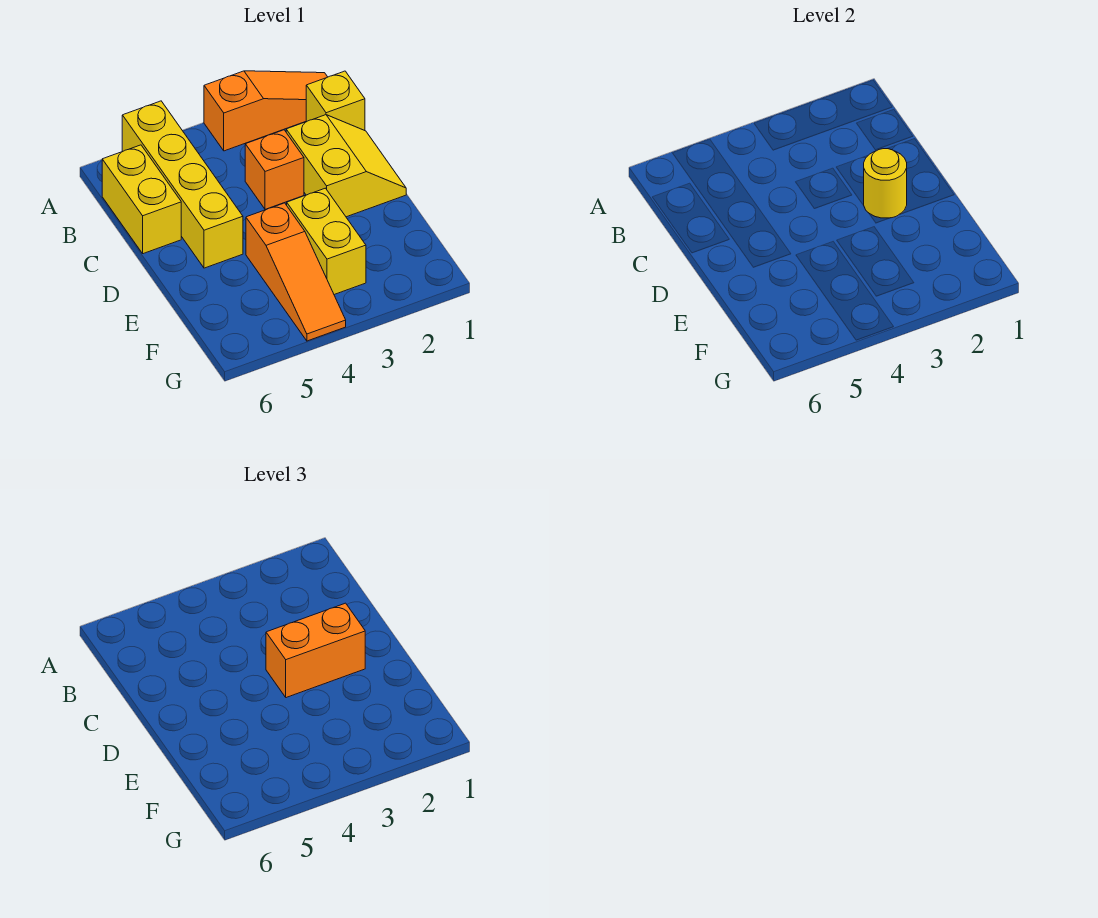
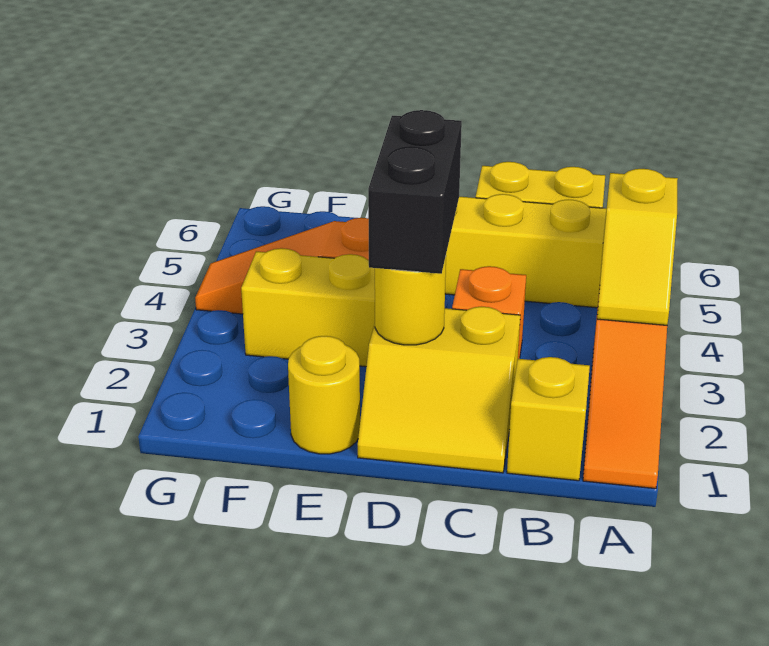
none -> yellow slope A3:A4 level 2 top 4
orange brick D2:D3 level 3 -> black brick D2:D3 level 3
none -> yellow round brick E1 level 1

